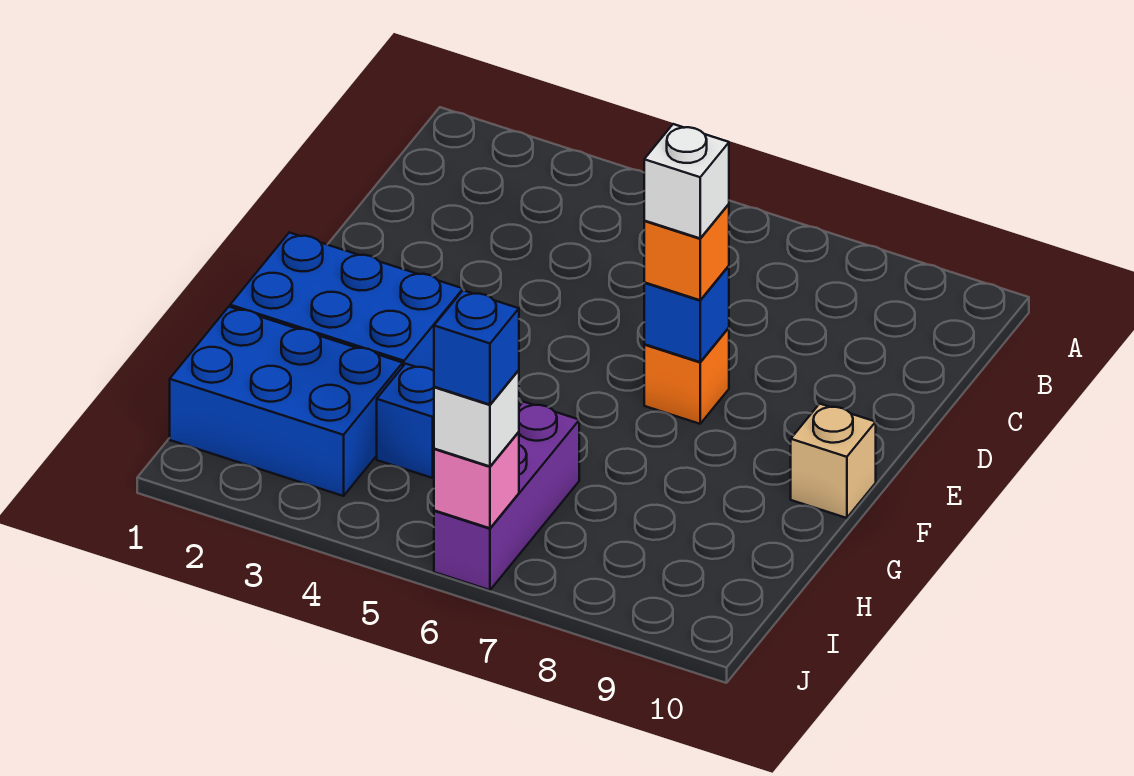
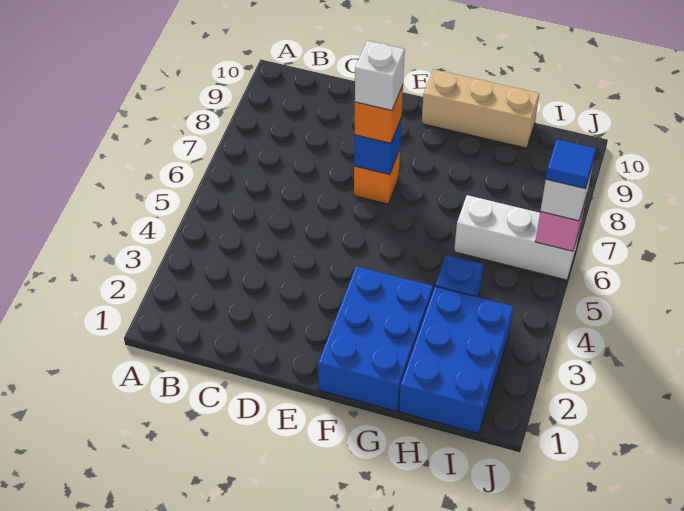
tan brick F10 level 1 -> tan brick F10:H10 level 1
purple brick H6:J6 level 1 -> white brick H6:J6 level 1
blue brick J6 level 4 -> blue tile J6 level 4

